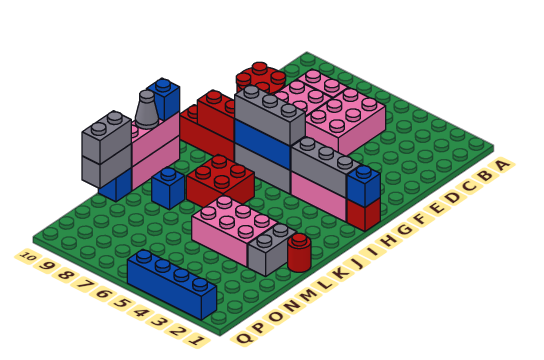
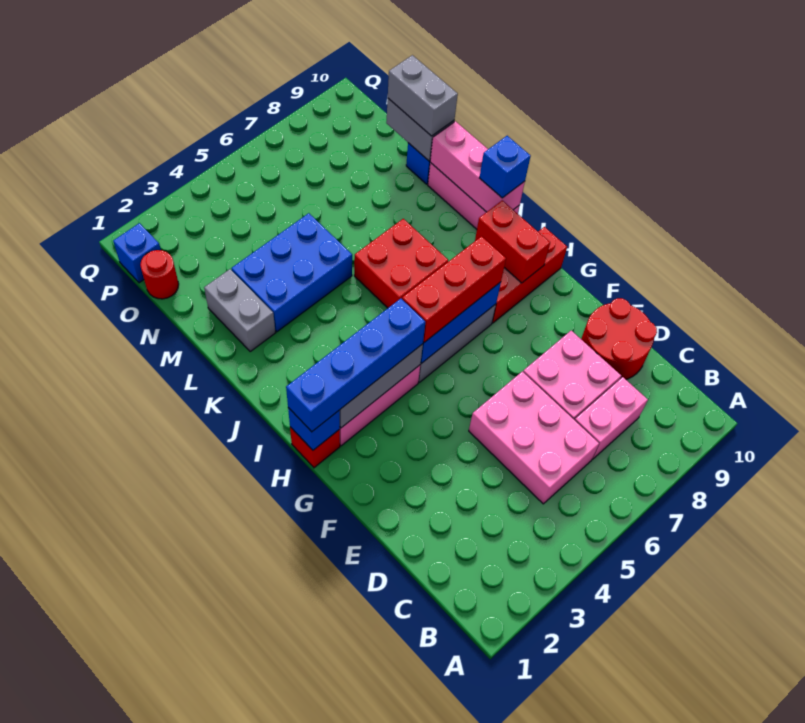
grey brick H5:H7 level 3 -> red brick H5:H7 level 3
red brick H8:H9 level 2 -> red brick H9:I9 level 2
grey cone K10 level 3 -> none
red round brick L1 level 1 -> red round brick O1 level 1
pink brick L3:M5 level 1 -> blue brick L3:M5 level 1
blue brick L8 level 1 -> blue brick P1 level 1
blue brick Q2:Q5 level 1 -> blue brick H1:H4 level 3

